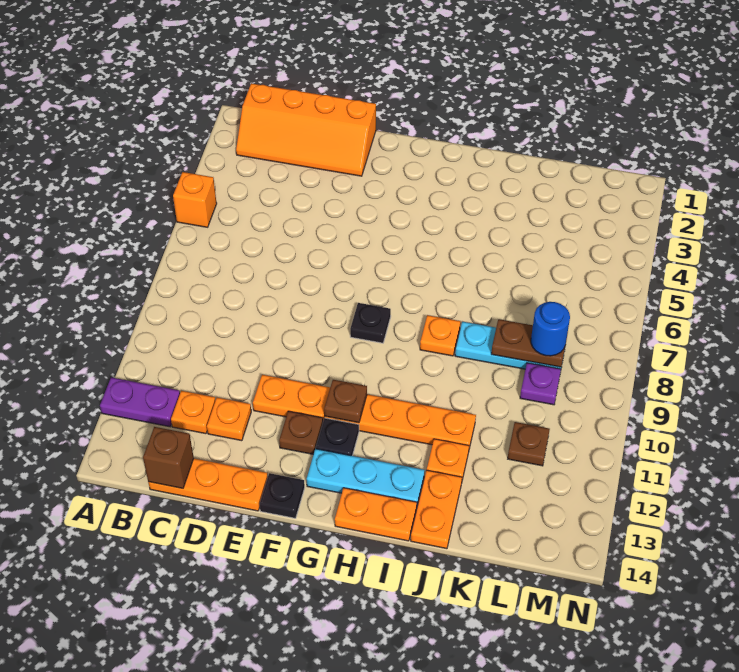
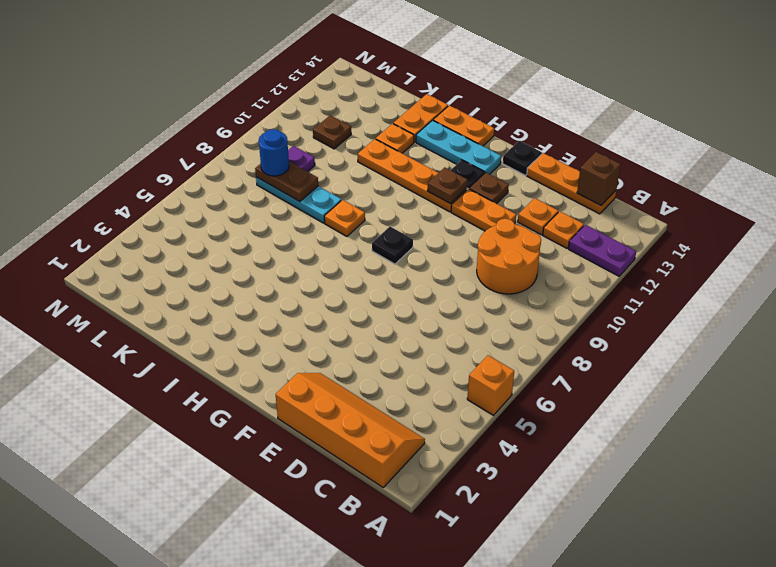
none -> orange round brick C9:D10 level 1

